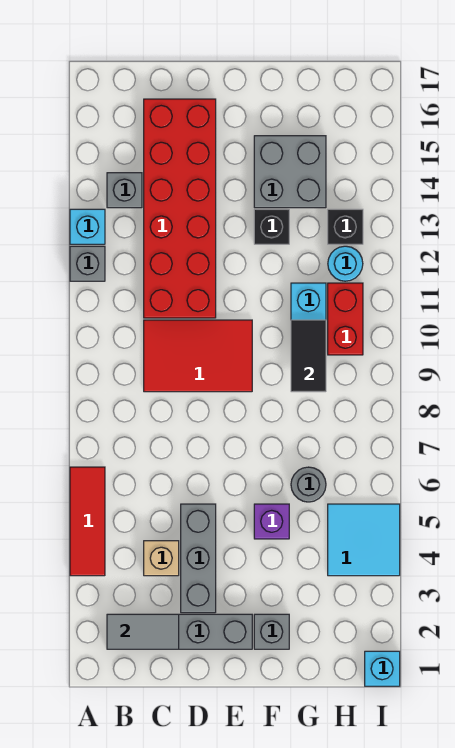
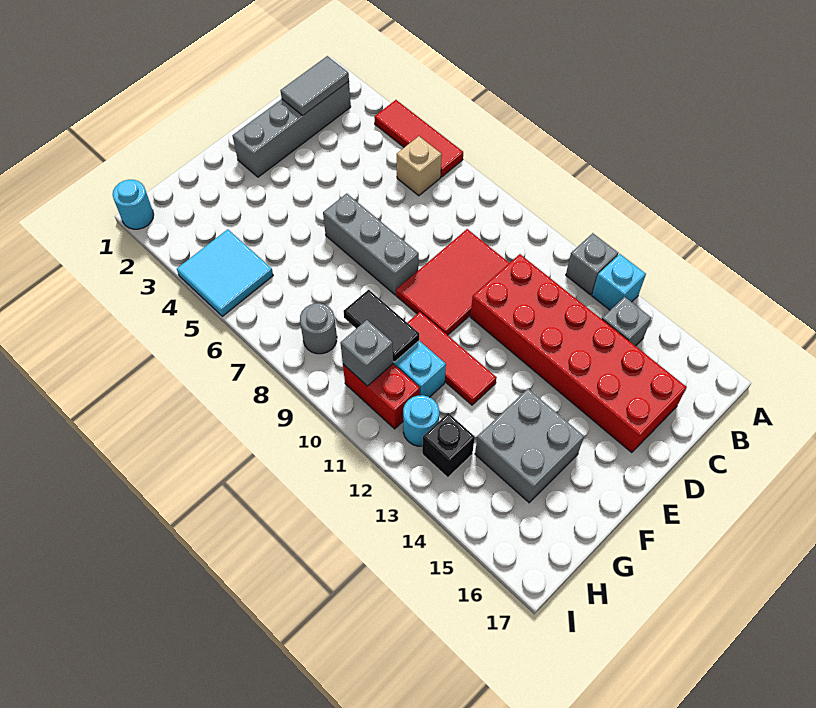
tan brick C4 level 1 -> tan brick B6 level 1
grey brick D3:D5 level 1 -> grey brick E6:E8 level 1
grey brick F2 level 1 -> grey brick H10 level 2
purple brick F5 level 1 -> none
none -> red tile F10:F12 level 1
black brick F13 level 1 -> none
grey round brick G6 level 1 -> grey round brick H8 level 1
cyan brick I1 level 1 -> cyan round brick I1 level 1

